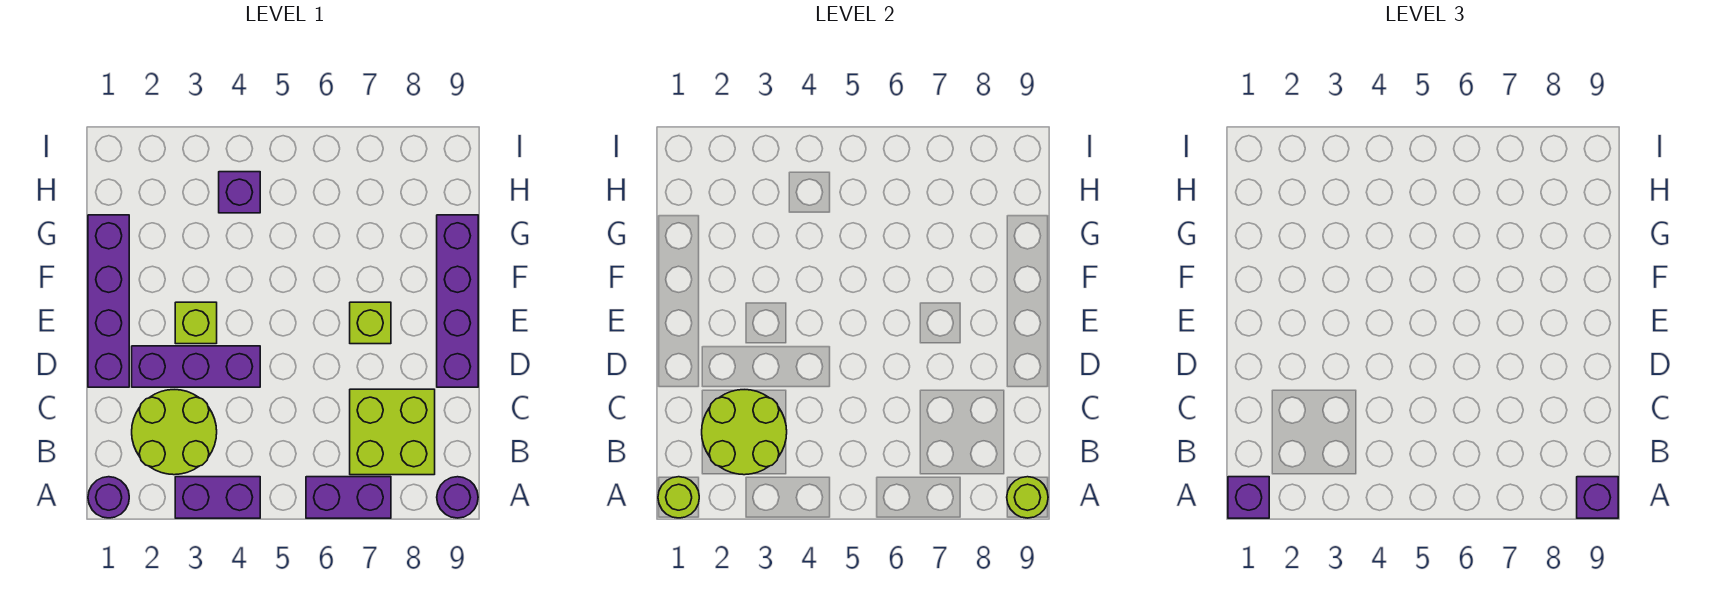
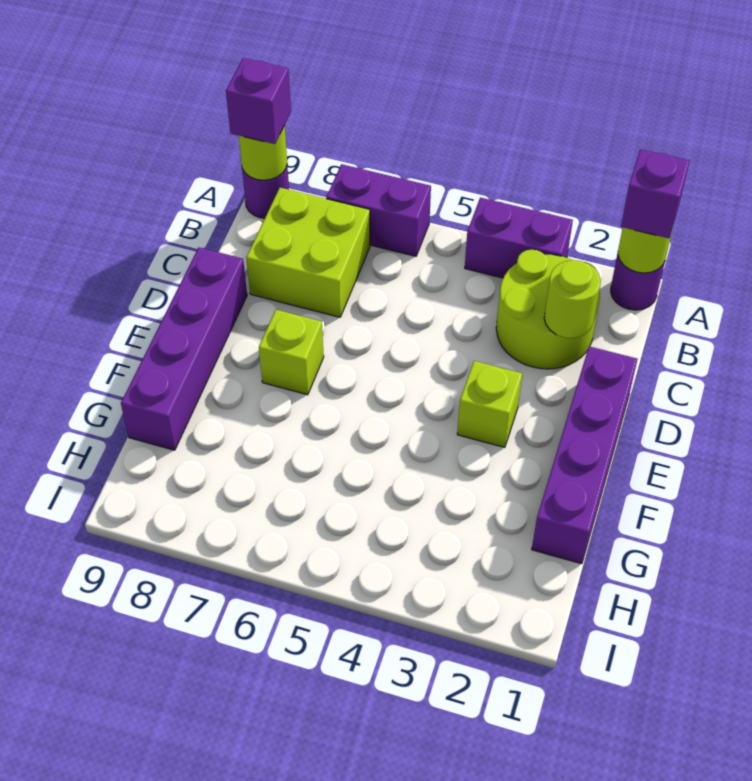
lime round brick B2:C3 level 2 -> lime round brick C2 level 2
purple brick D2:D4 level 1 -> none
purple brick H4 level 1 -> none

